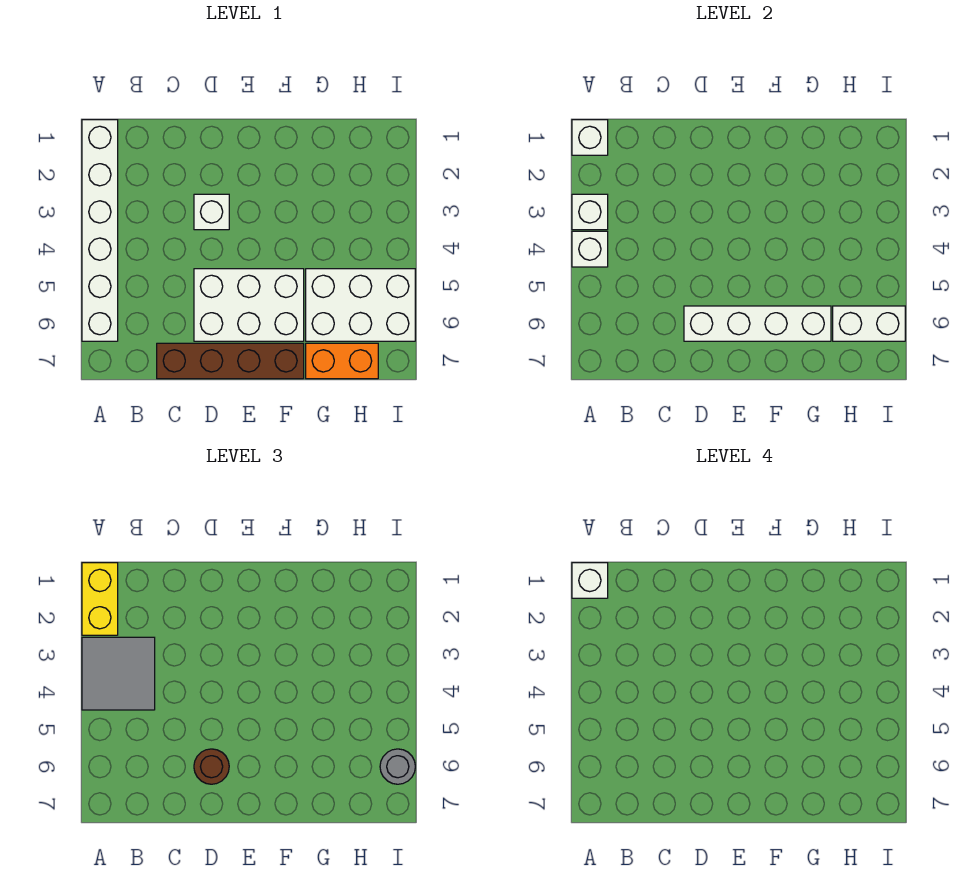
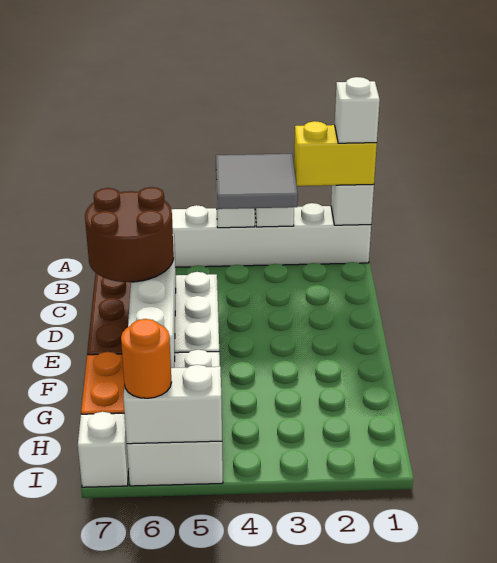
white brick D3 level 1 -> white brick I7 level 1
brown round brick D6 level 3 -> brown round brick D6:E7 level 3
white brick H6:I6 level 2 -> white brick I5:I6 level 2
grey round brick I6 level 3 -> orange round brick I6 level 3

